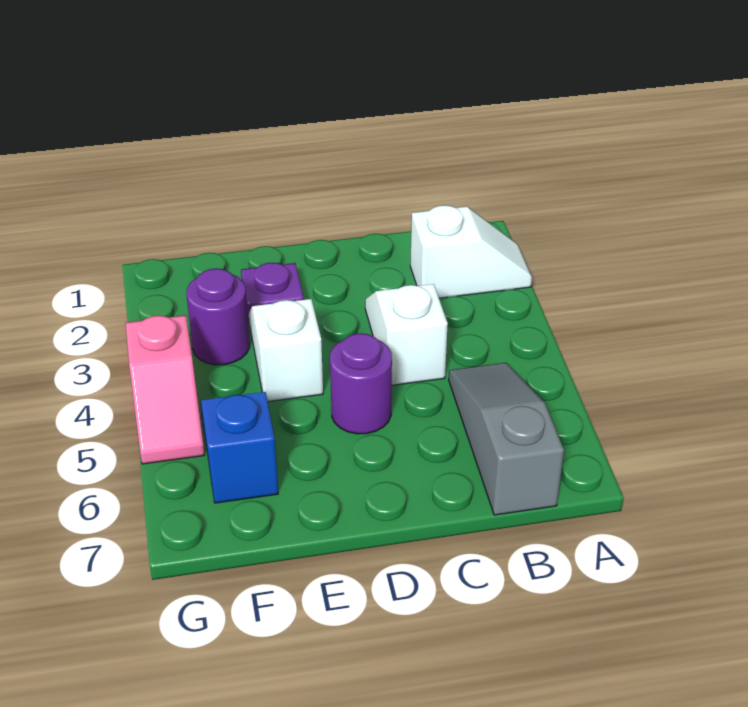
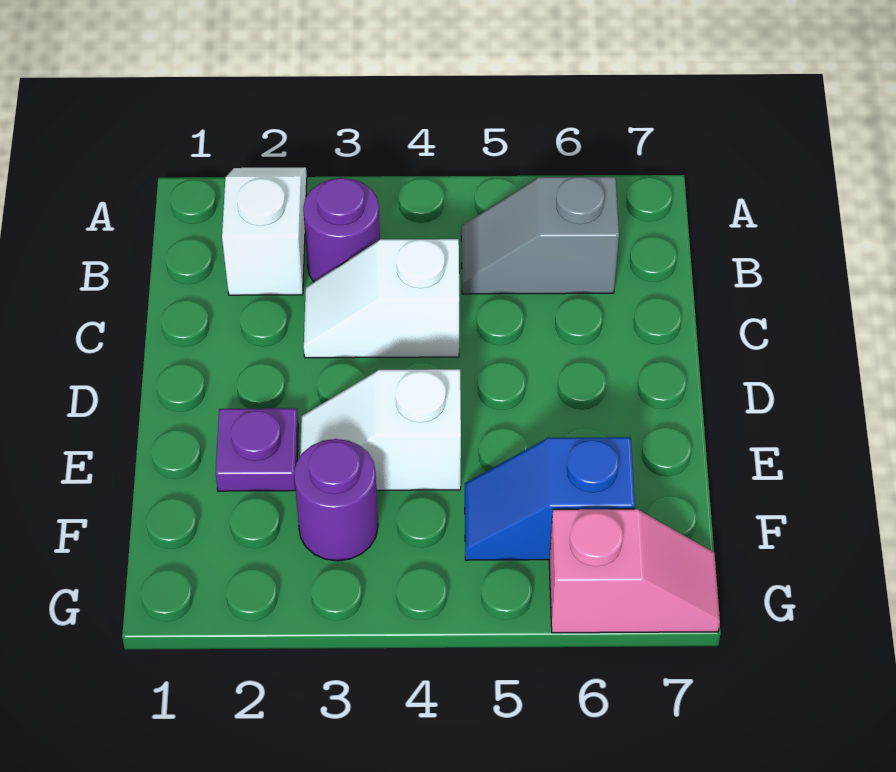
grey slope B5:B7 level 1 top 7 -> grey slope B5:B6 level 1 top 6
purple round brick D5 level 1 -> purple round brick B3 level 1
pink slope G4:G5 level 1 top 4 -> pink slope G6:G7 level 1 top 6

